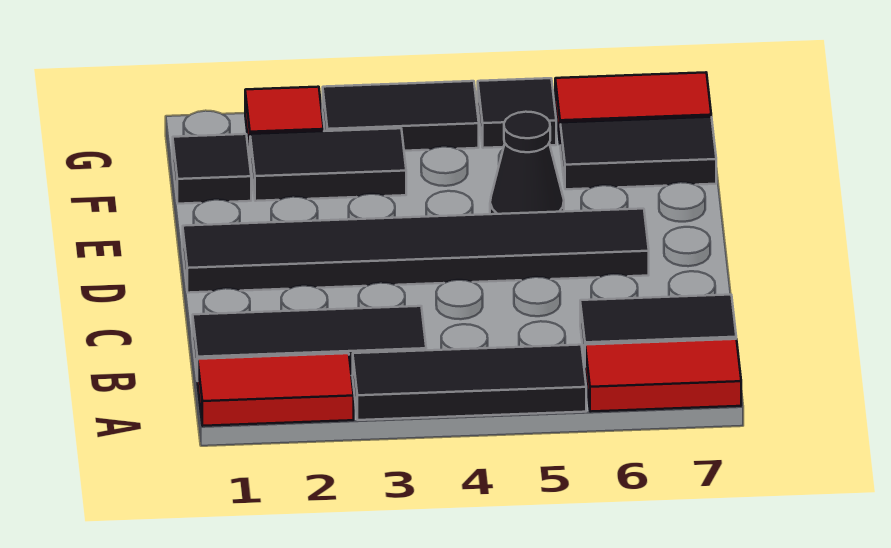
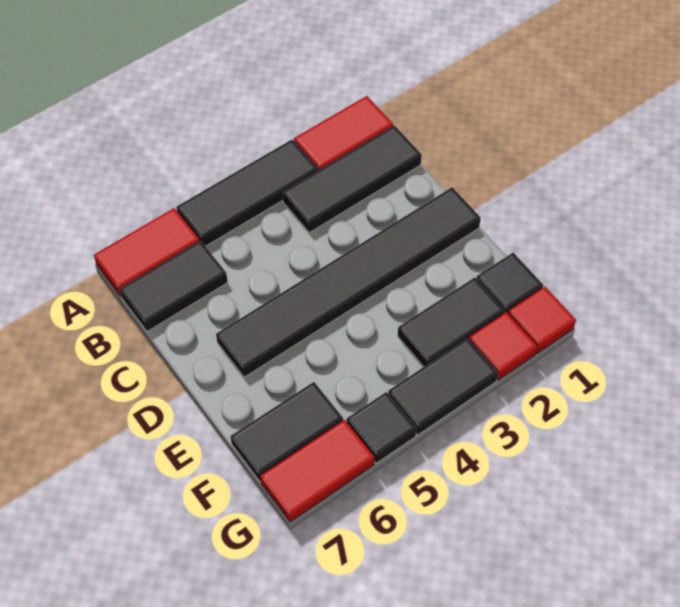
black cone E5 level 1 -> none
none -> red tile G1 level 1

